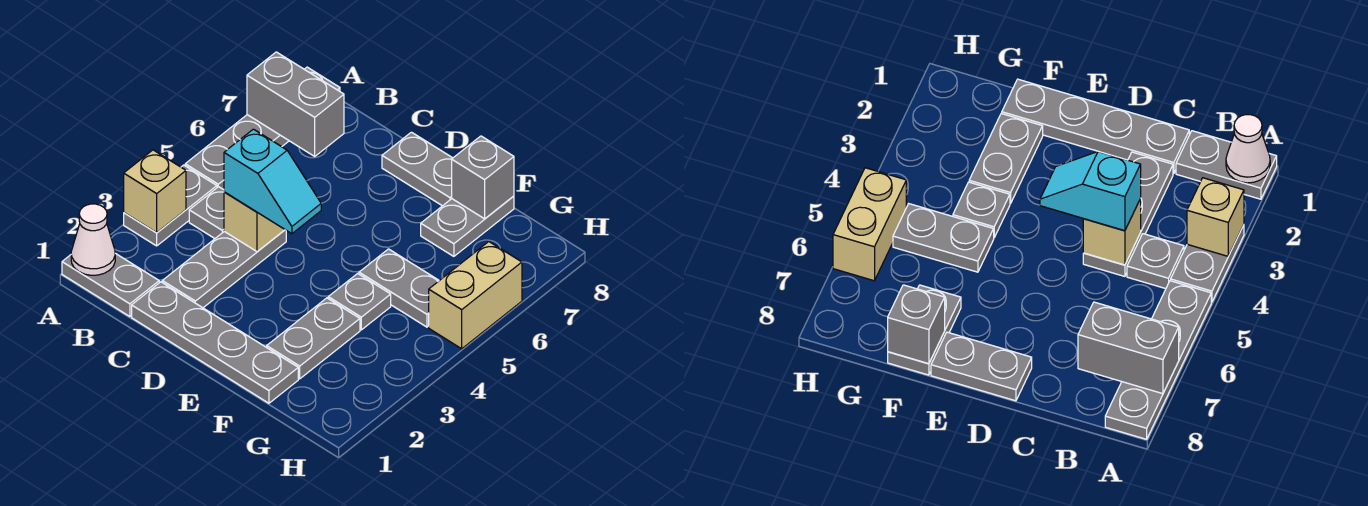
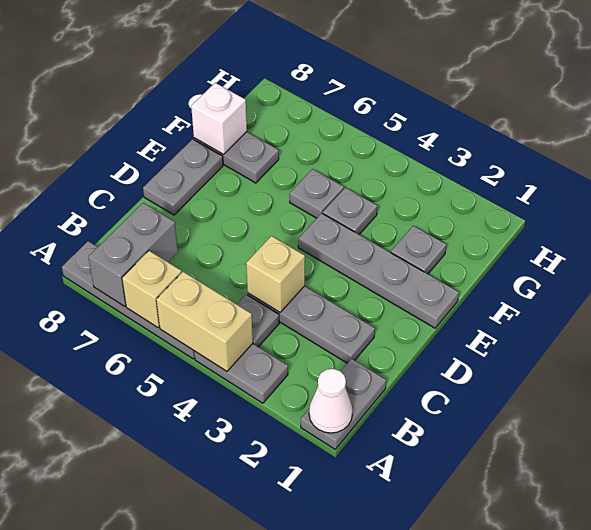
tan brick A3 level 2 -> tan brick A6 level 2
grey plate C1:F1 level 1 -> grey plate E1:E4 level 1
cyan slope C4:D4 level 3 top C -> none
grey plate F2:F3 level 1 -> grey plate F2 level 1
grey plate F5:G5 level 1 -> grey plate F5 level 1
grey brick F8 level 2 -> white brick F8 level 2
tan brick H5:H6 level 1 -> tan brick A4:A5 level 2

